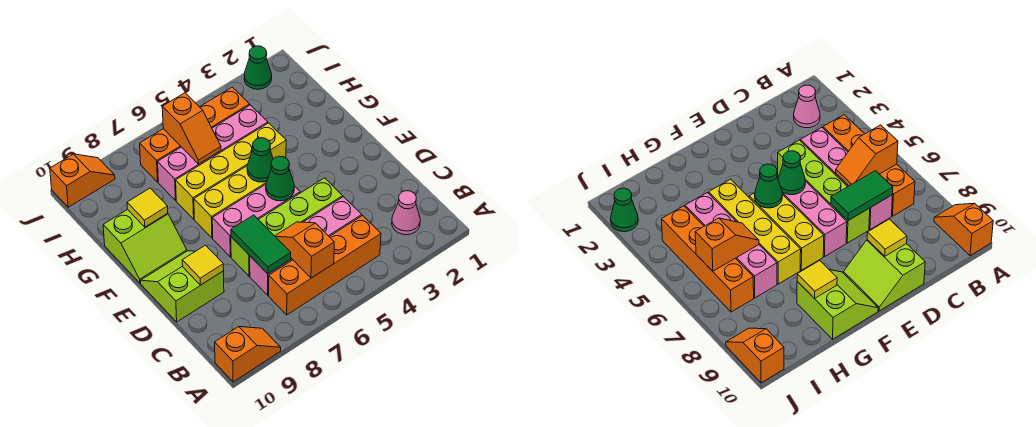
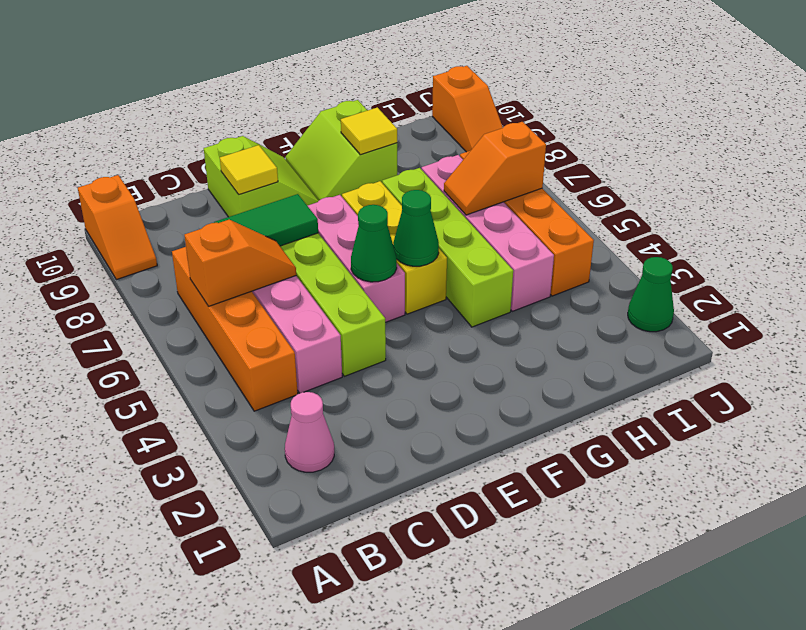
yellow brick G4:G7 level 1 -> lime brick G4:G7 level 1

